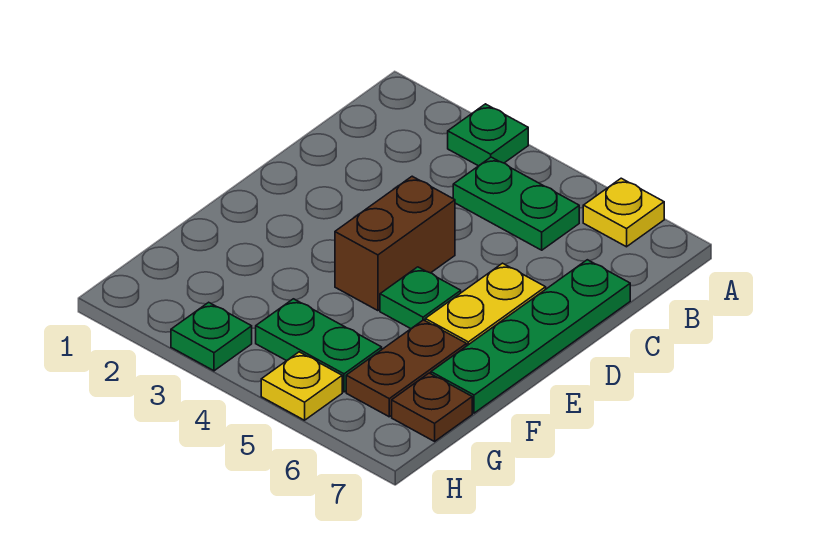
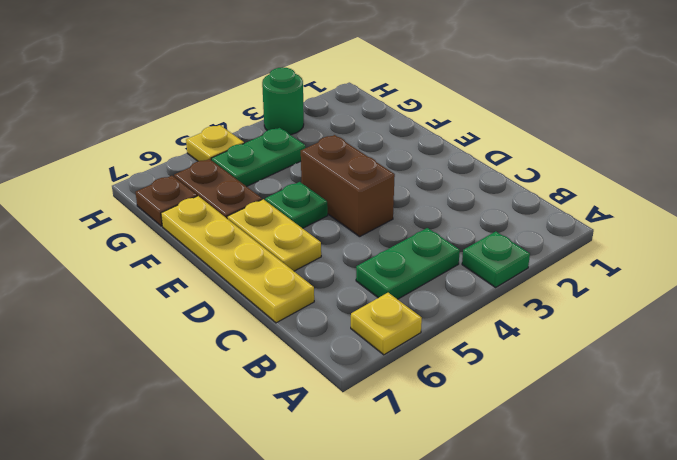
green plate C7:F7 level 1 -> yellow plate C7:F7 level 1
green plate H3 level 1 -> green round brick H3 level 1

